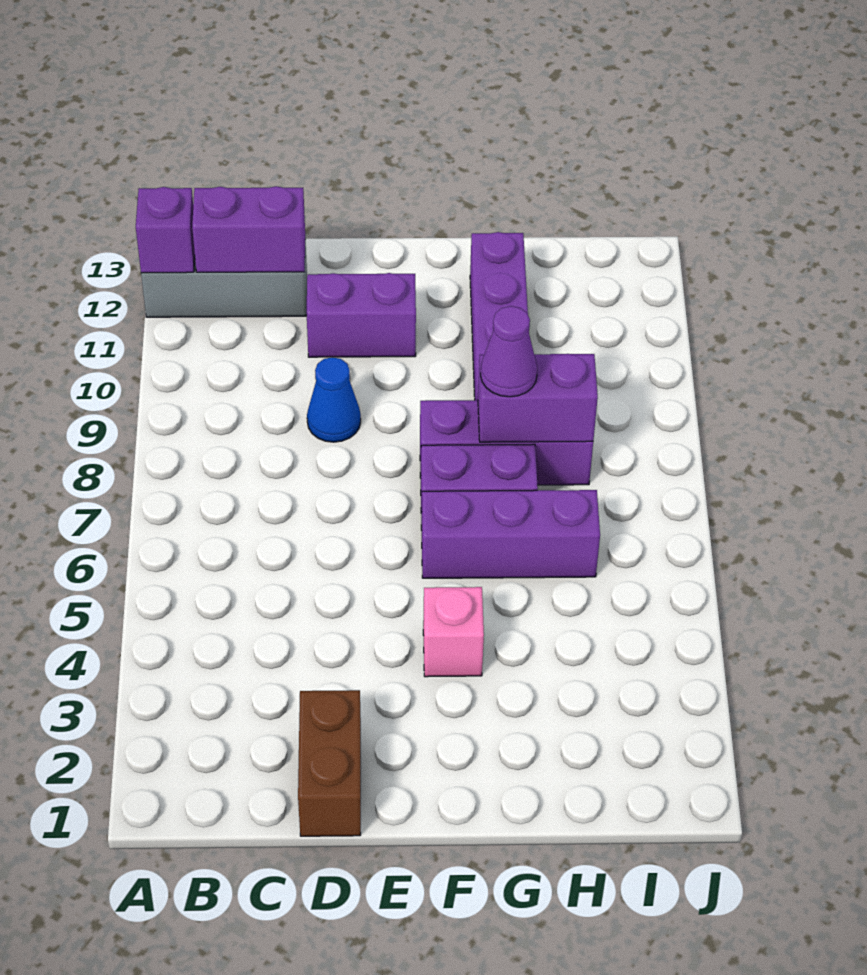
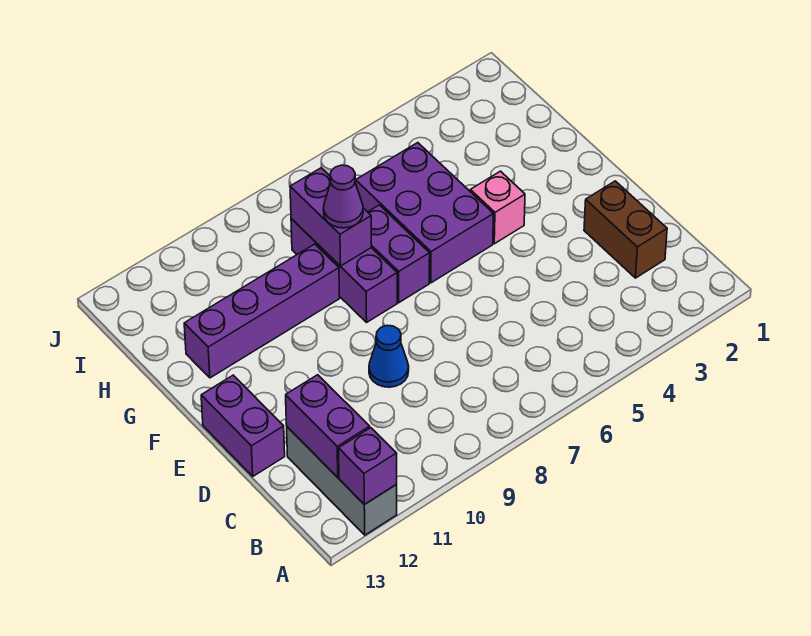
brown brick D1:D2 level 1 -> brown brick C2:D2 level 1
purple brick D11:E11 level 1 -> purple brick D13:E13 level 1
purple brick F6:H6 level 1 -> purple brick F5:H6 level 1

